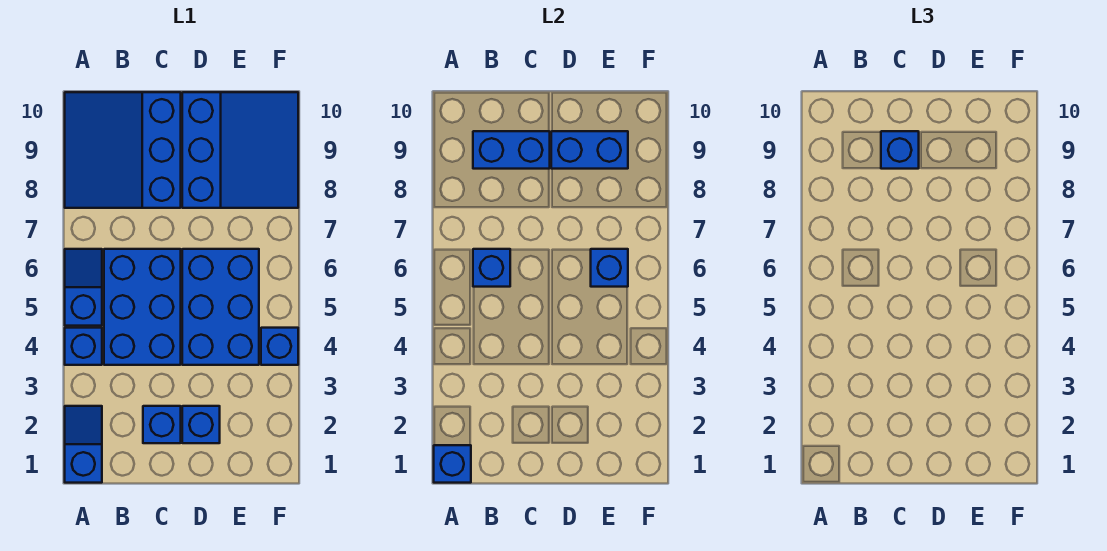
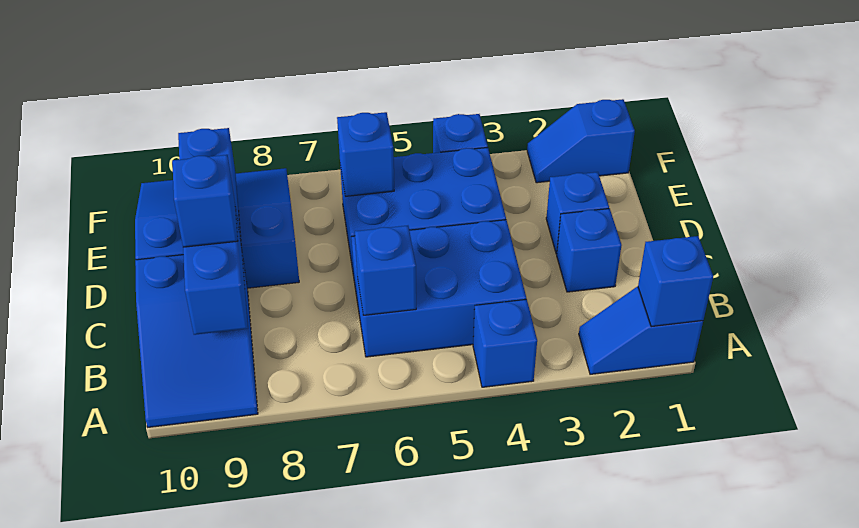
blue slope A5:A6 level 1 top 5 -> blue slope F1:F2 level 1 top 1
blue slope A8:C10 level 1 top C -> blue slope A9:C10 level 1 top C

